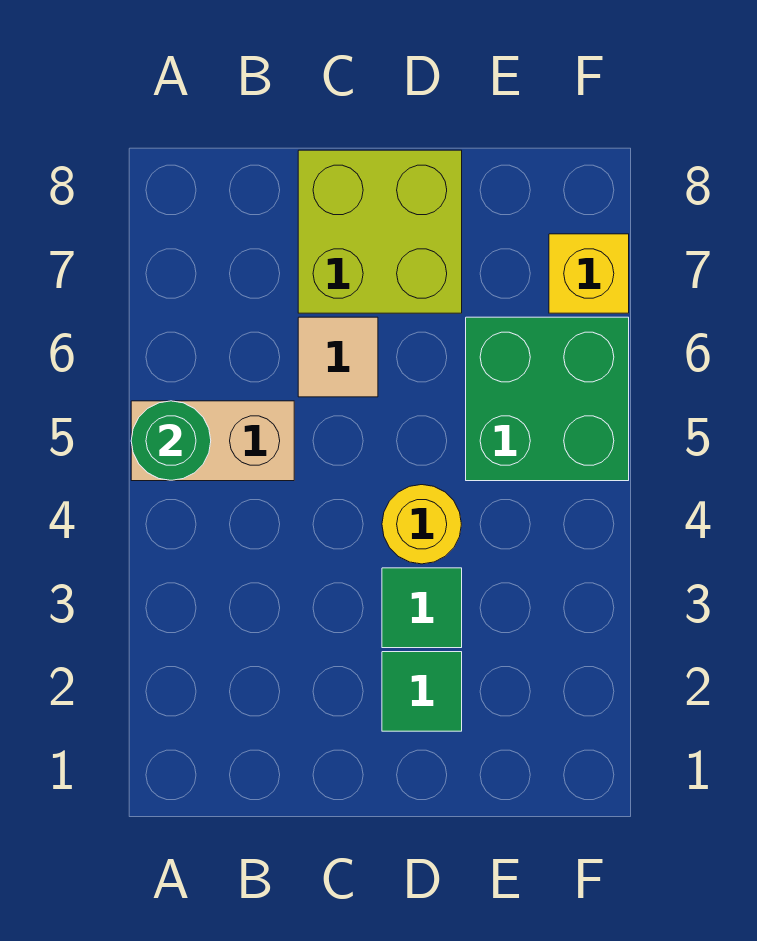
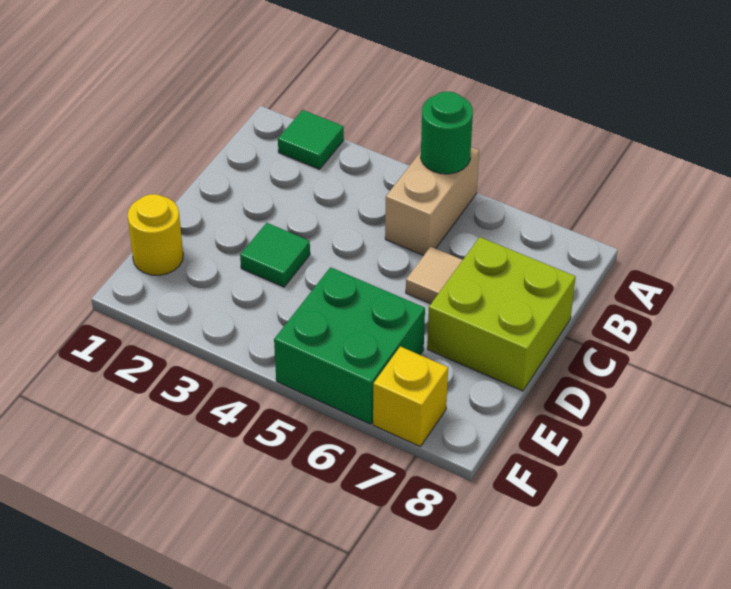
green tile D2 level 1 -> green tile A2 level 1
yellow round brick D4 level 1 -> yellow round brick E1 level 1

